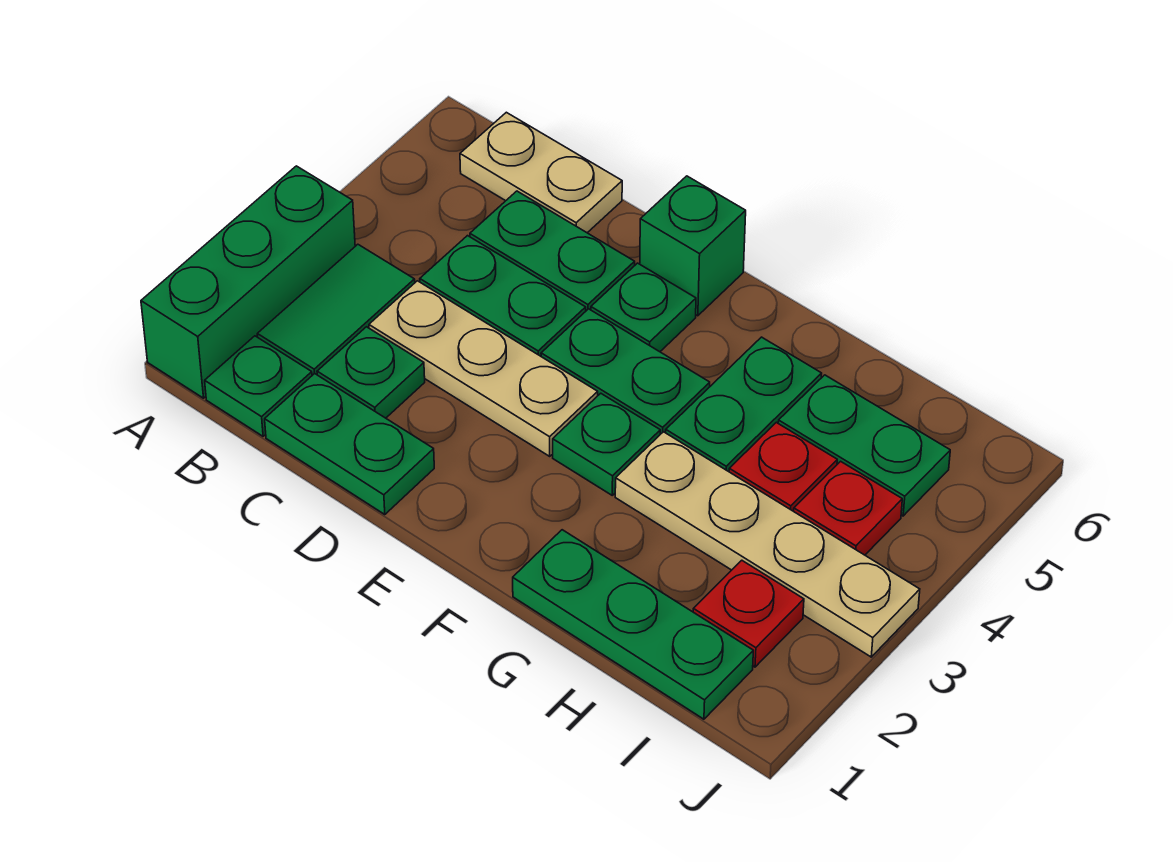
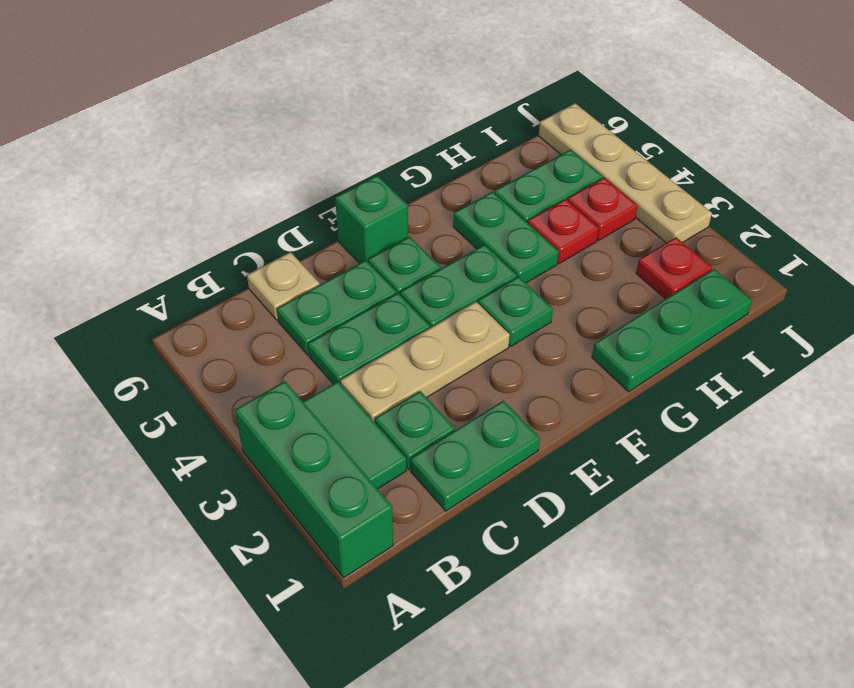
green plate B1 level 1 -> none
tan plate B6:C6 level 1 -> tan plate C6 level 1
tan plate G3:J3 level 1 -> tan plate J3:J6 level 1

